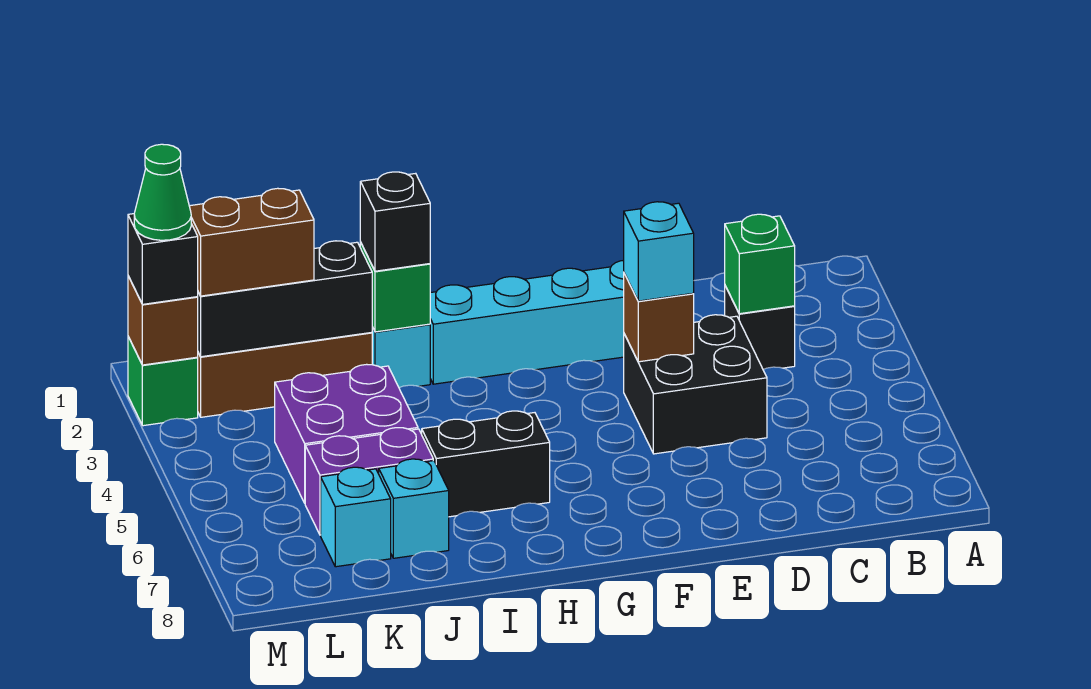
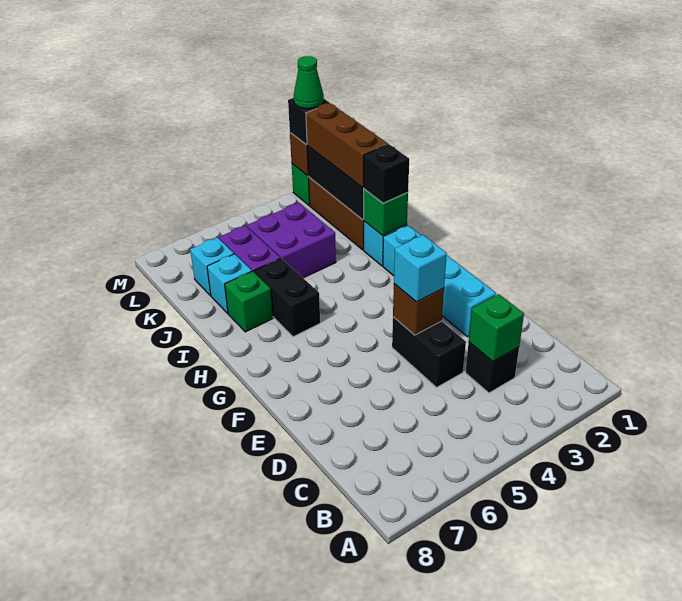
black brick D4:E5 level 1 -> black brick D4:E4 level 1
none -> green brick I7 level 1
brown brick K2:L2 level 3 -> brown brick J2:L2 level 3

